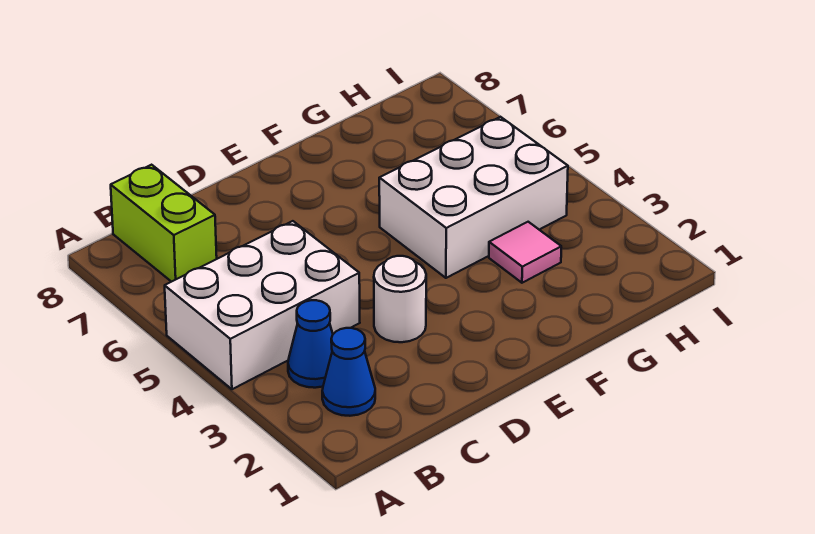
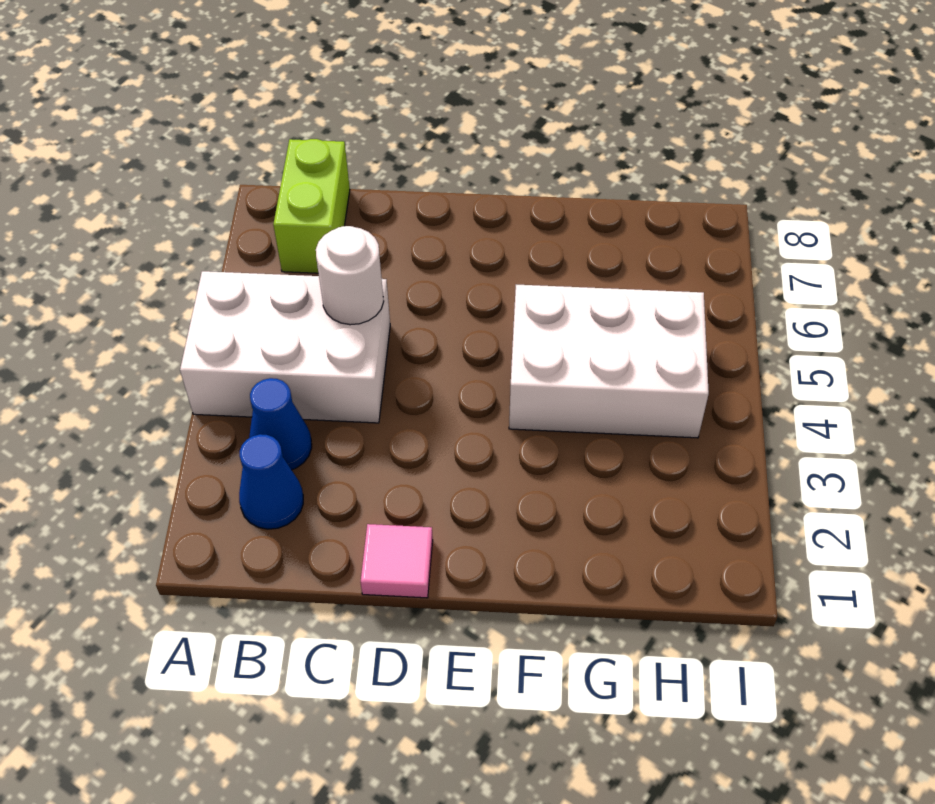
white round brick D3 level 1 -> white round brick C5 level 2
pink tile G3 level 1 -> pink tile D1 level 1

